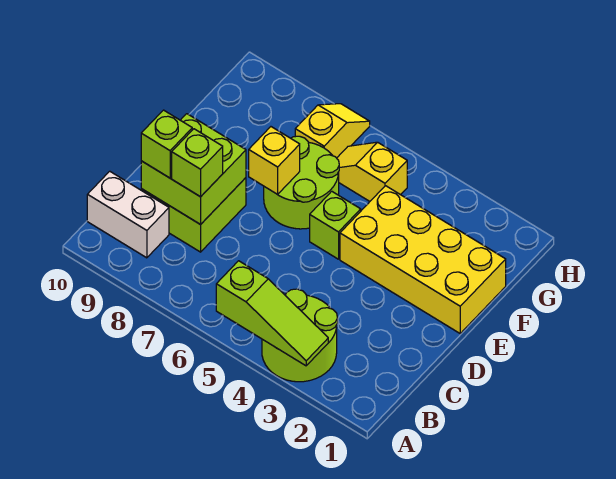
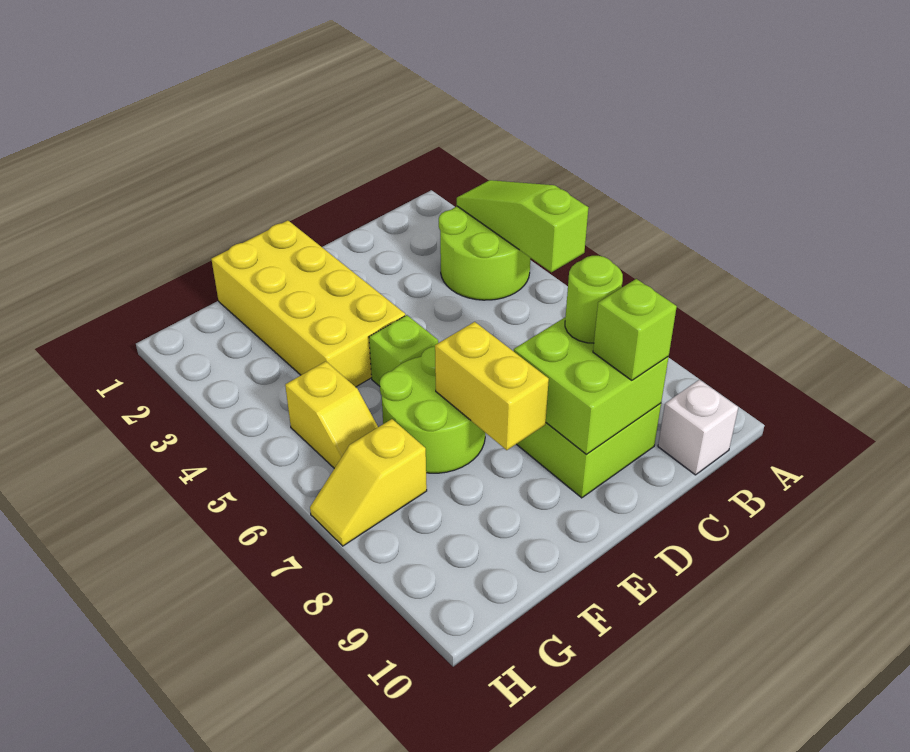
white brick B9:B10 level 1 -> white brick B10 level 1
lime brick C8 level 3 -> lime round brick C8 level 3
yellow brick E7 level 2 -> yellow brick E7:E8 level 2

